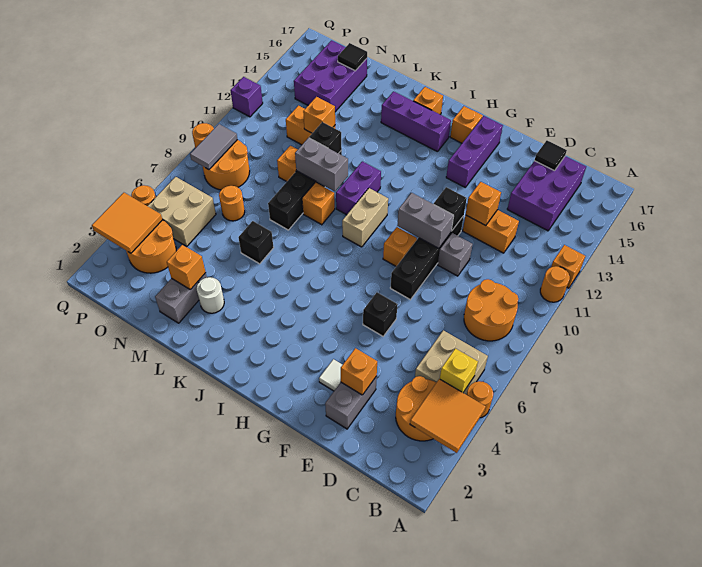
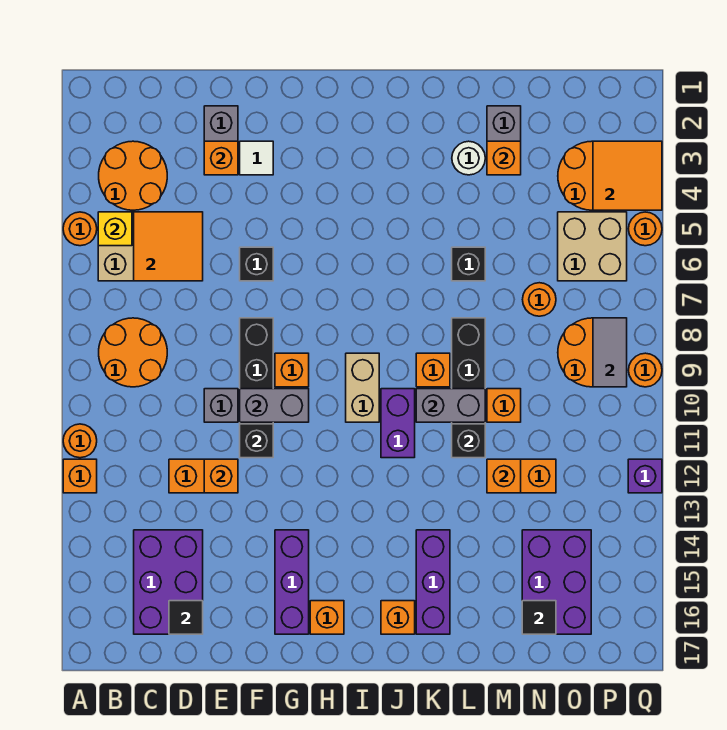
orange tile A3:B4 level 2 -> orange tile C5:D6 level 2
purple brick I15:K15 level 1 -> purple brick K14:K16 level 1

